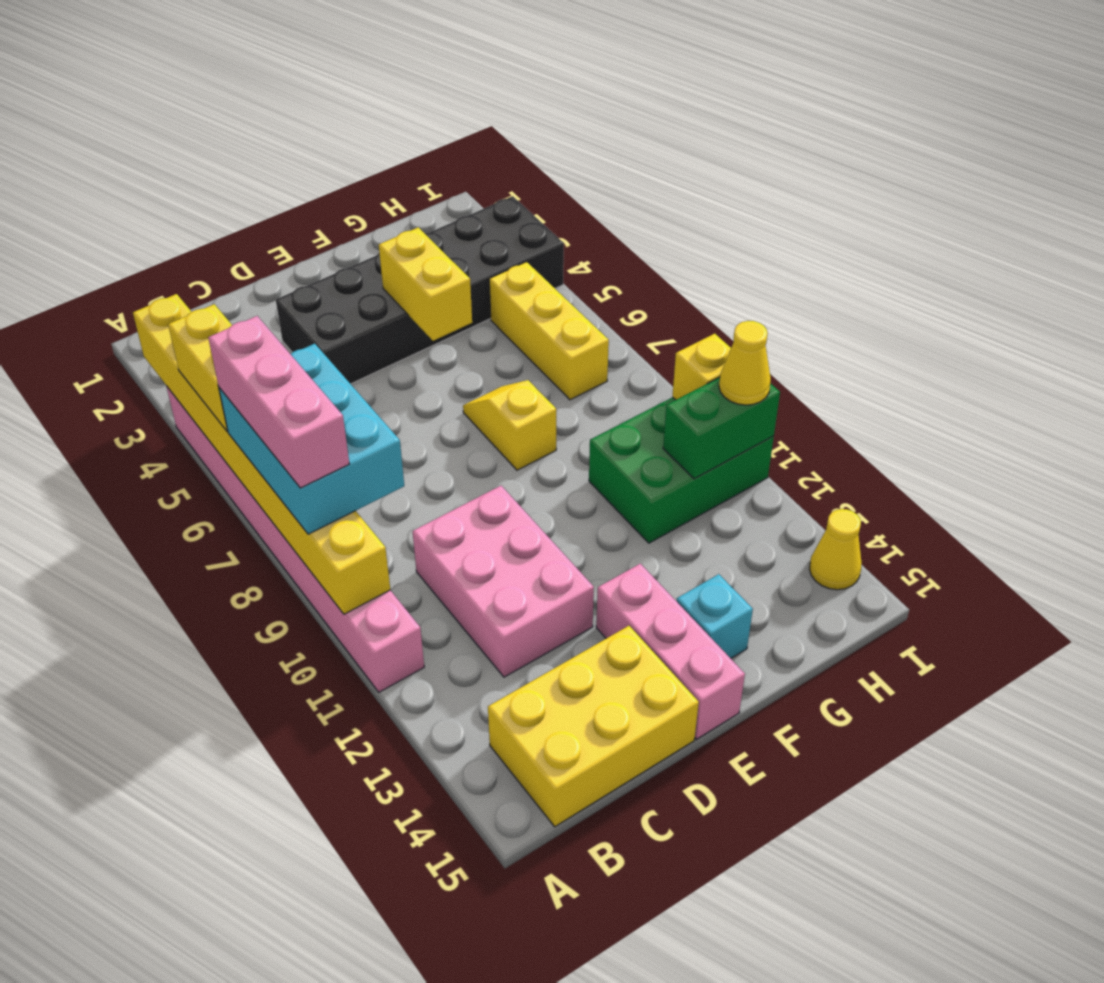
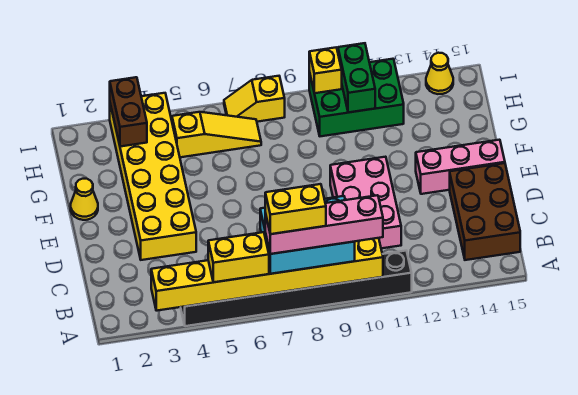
pink brick A4:A11 level 1 -> black brick A4:A11 level 1
pink brick A7:A9 level 4 -> pink brick A7:A10 level 4
yellow brick B14:D15 level 1 -> brown brick B14:D15 level 1
pink brick C10:D12 level 1 -> pink brick C10:E11 level 1
black brick D3:I4 level 1 -> yellow brick D3:I4 level 1
yellow brick F4:F5 level 2 -> yellow brick A7:A8 level 5
yellow slope F7:F8 level 1 top 8 -> yellow slope I7:I8 level 1 top 8
cyan brick F14 level 1 -> none
green brick G10:I11 level 1 -> green brick H10:I12 level 1
none -> brown brick H3:I3 level 2
yellow brick H5:H7 level 1 -> yellow slope H5:H7 level 1 top 5
yellow cone I11 level 3 -> yellow cone F1 level 1

